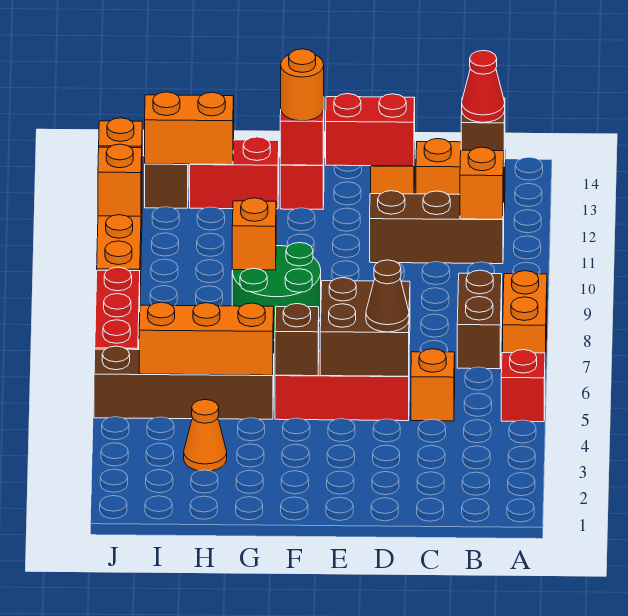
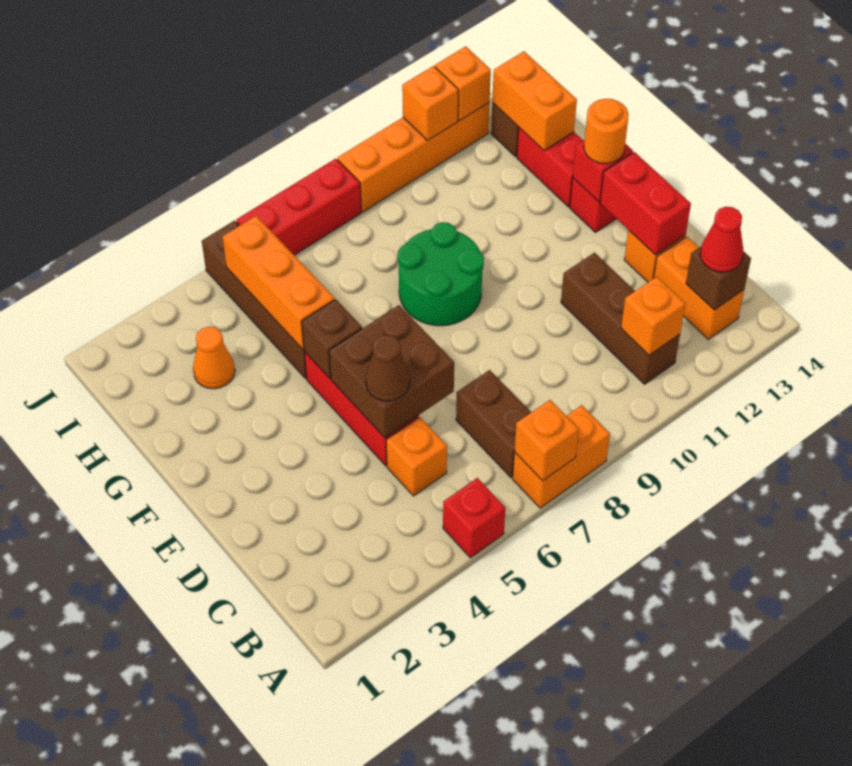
brown brick B7:B8 level 1 -> brown brick B7:C7 level 1
orange brick G9 level 2 -> orange brick A7 level 2

